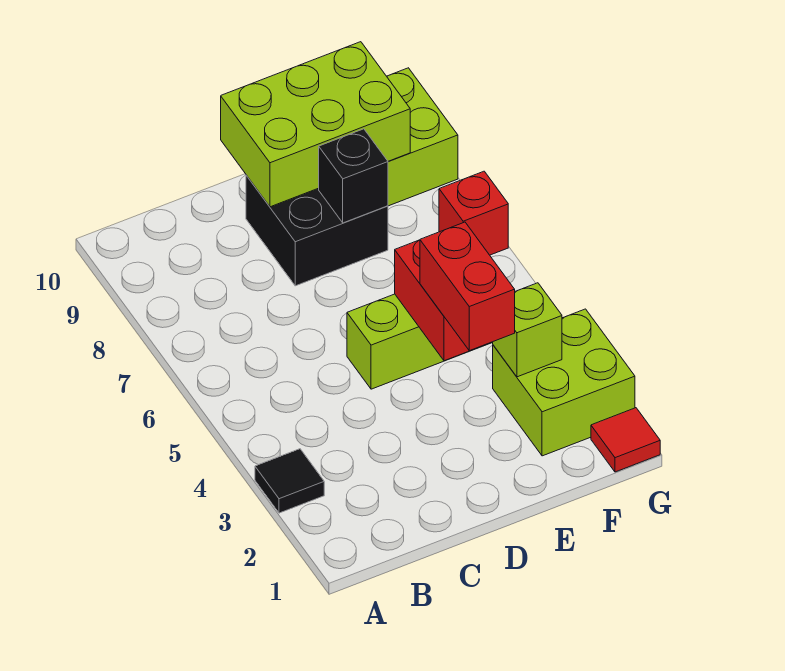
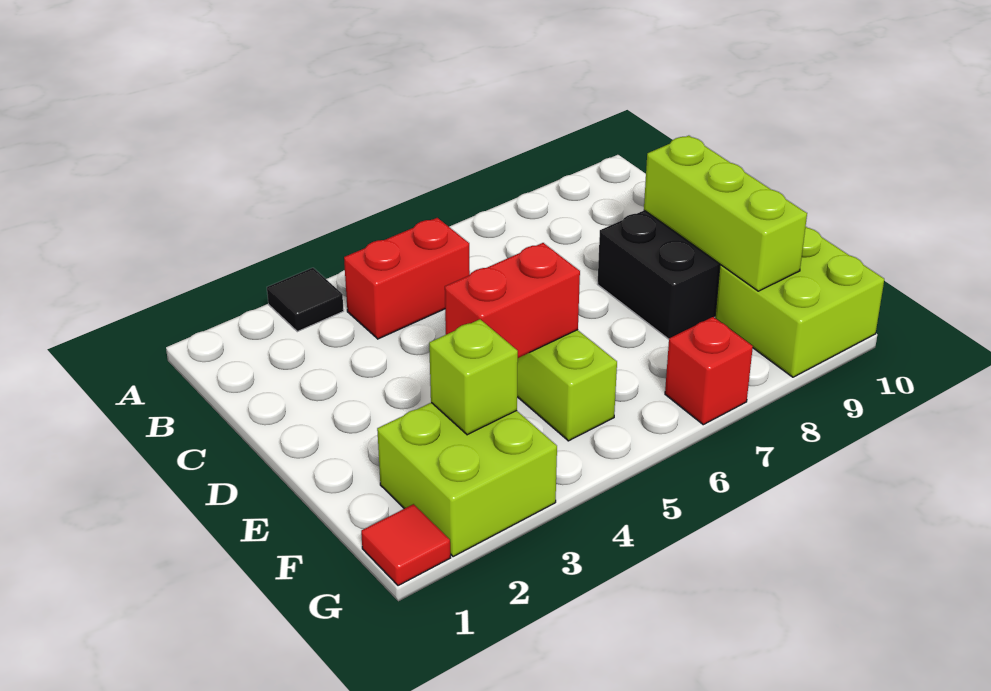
lime brick D9:F10 level 2 -> lime brick D9:F9 level 2
red brick E3:E4 level 3 -> red brick B4:B5 level 1
black brick E8 level 2 -> none

